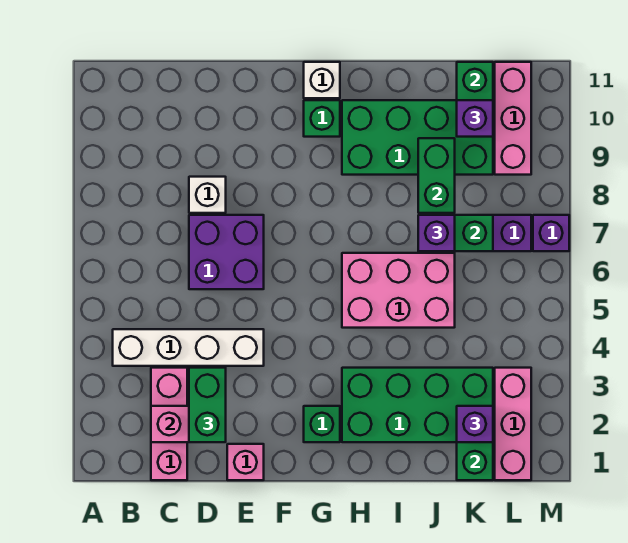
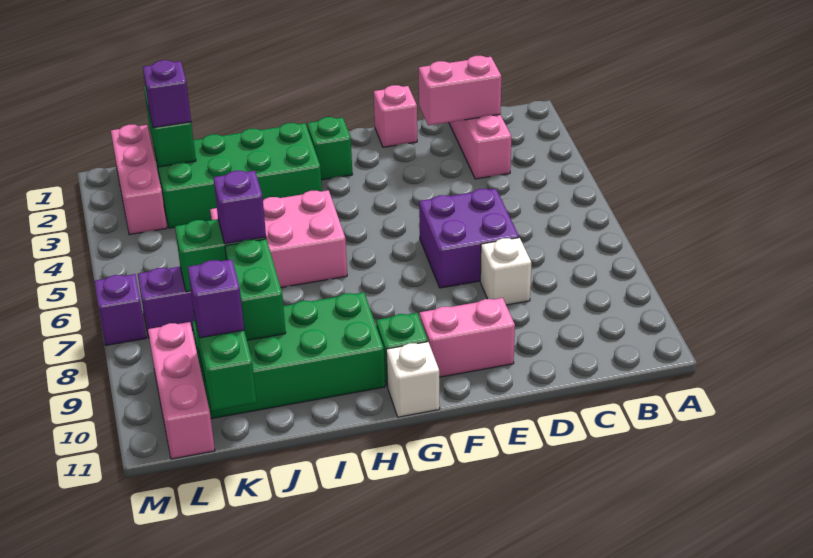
white brick B4:E4 level 1 -> none
green brick D2:D3 level 3 -> none
none -> pink brick E10:F10 level 1

